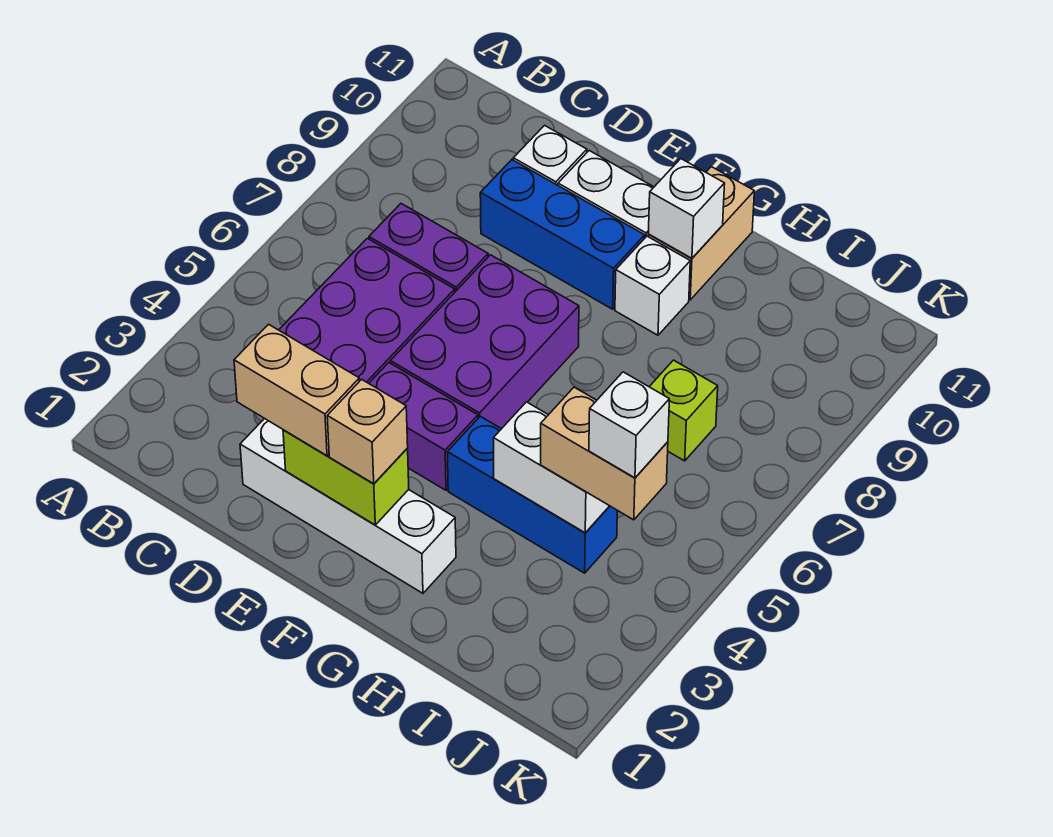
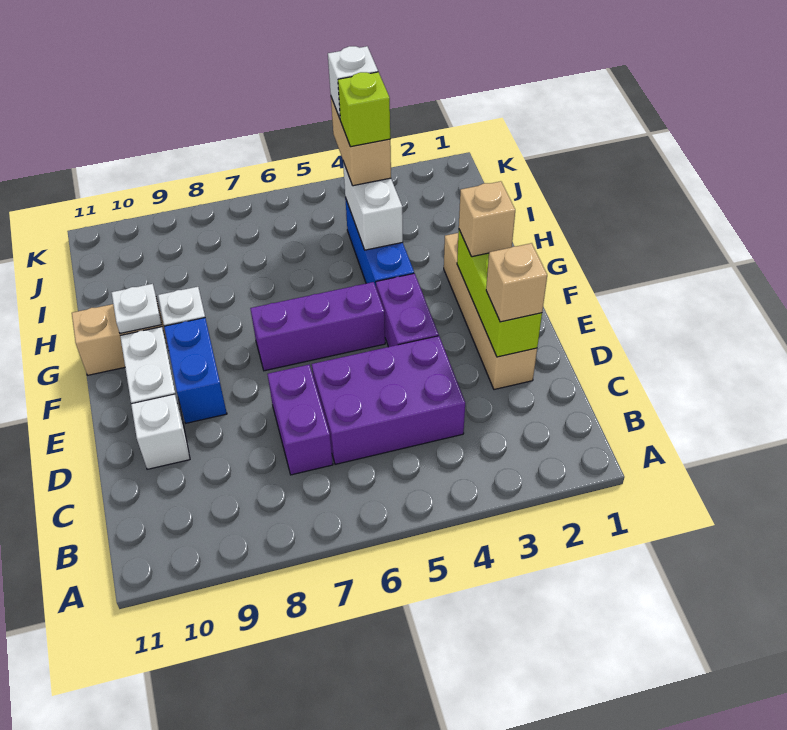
white brick D2:G2 level 1 -> tan brick D2:G2 level 1
tan brick D2:E2 level 3 -> tan brick D2 level 3
blue brick D9:F9 level 1 -> blue brick E9:F9 level 1
lime brick E2:F2 level 2 -> lime brick D2:F2 level 2
purple brick E5:F7 level 1 -> purple brick F5:F7 level 1
white brick G10 level 2 -> white plate G10 level 2
lime brick I7 level 1 -> lime brick I4 level 4

